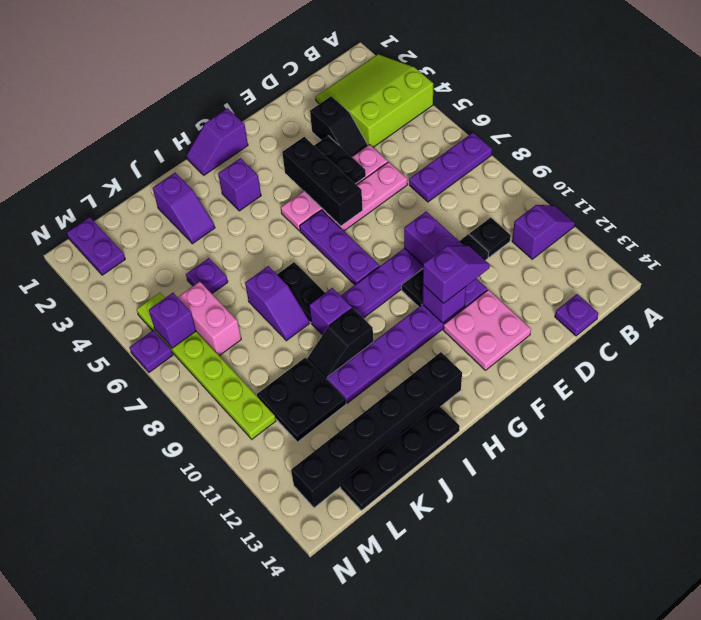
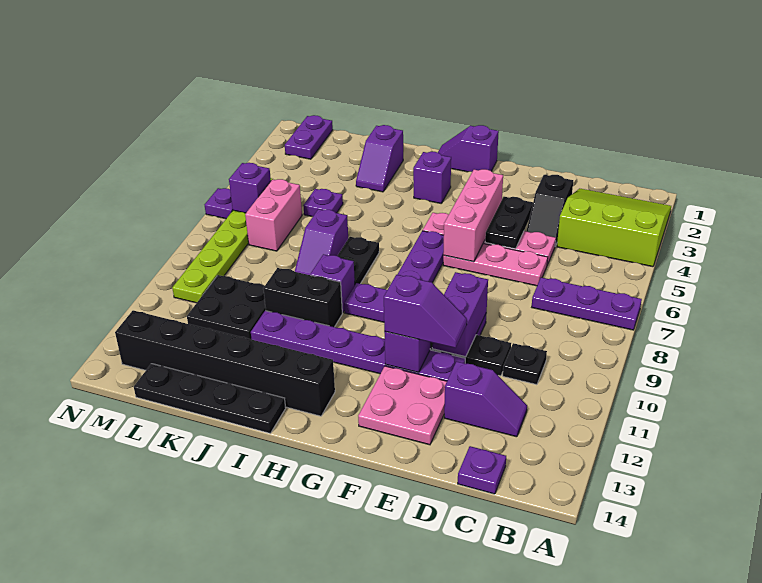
purple slope A11:B11 level 1 top B -> purple slope C12:D12 level 1 top D
black brick F4:F6 level 2 -> pink brick F4:F6 level 2
black slope I10:J10 level 1 top I -> black brick I10:J10 level 1

